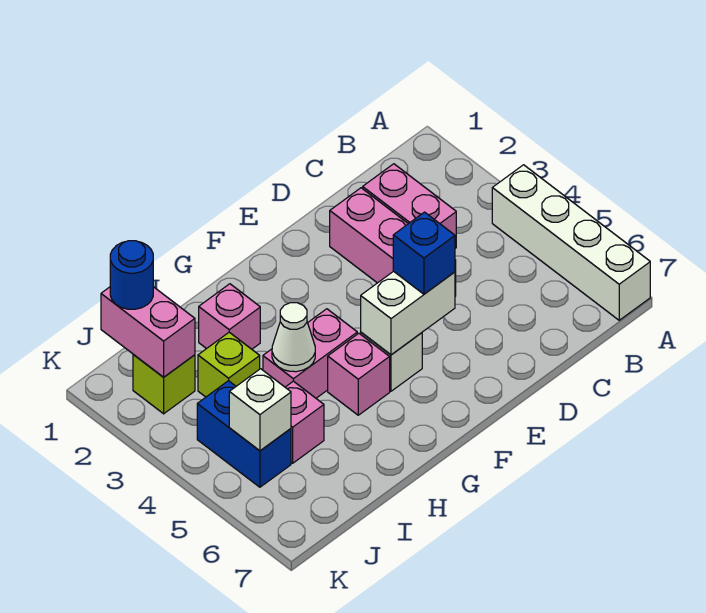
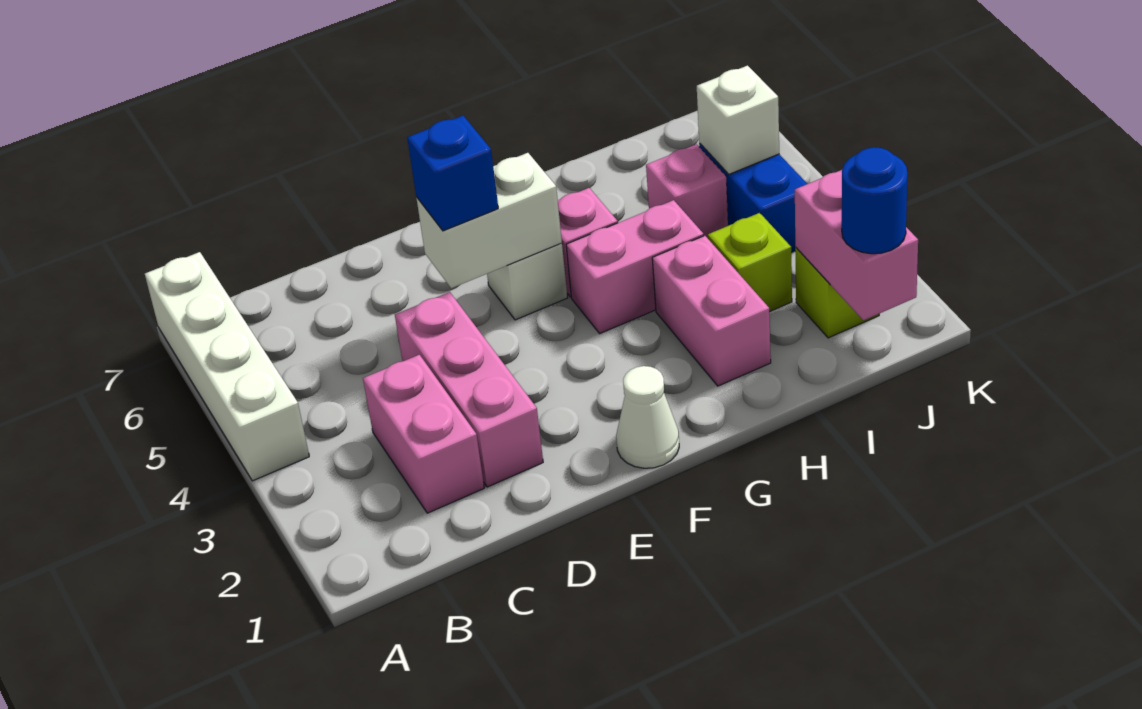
pink brick H2 level 1 -> pink brick H2:H3 level 1
white cone H4 level 2 -> white cone F1 level 1

